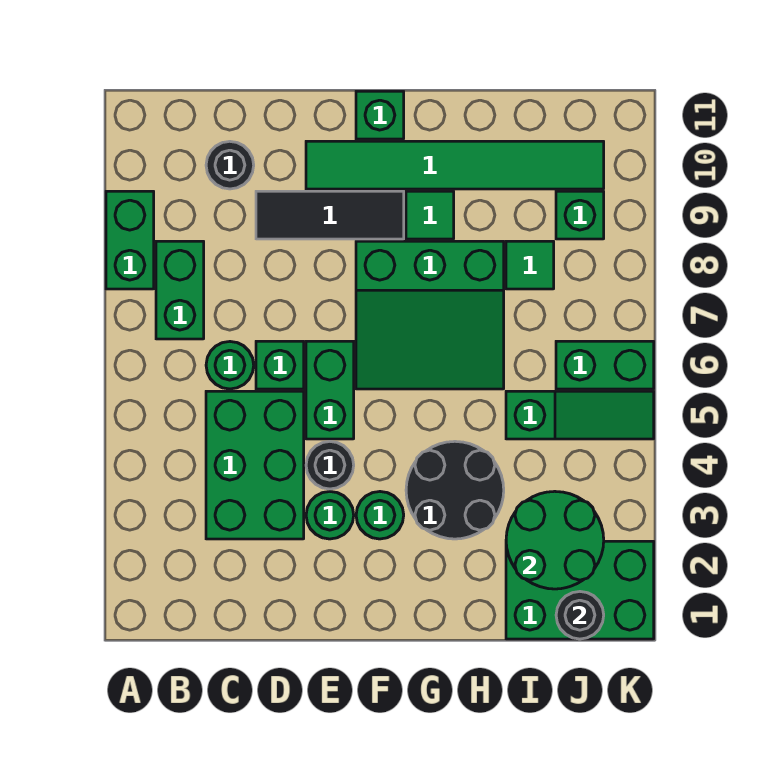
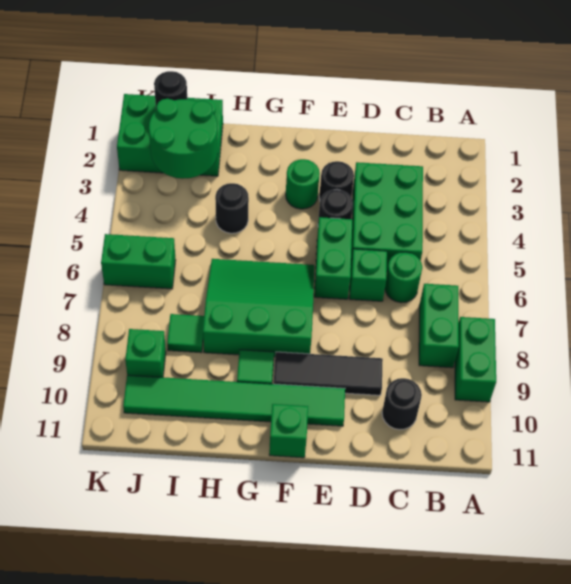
green round brick E3 level 1 -> black round brick E3 level 1
black round brick G3:H4 level 1 -> black round brick H4 level 1
green slope I5:K5 level 1 top I -> none

